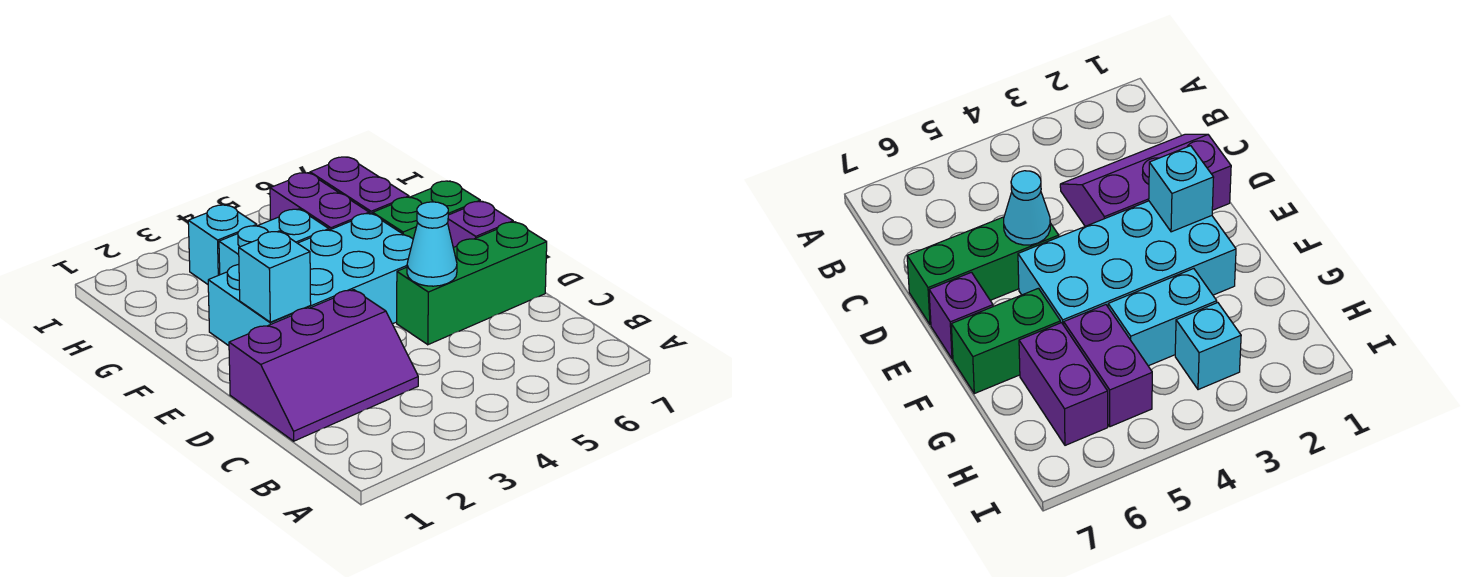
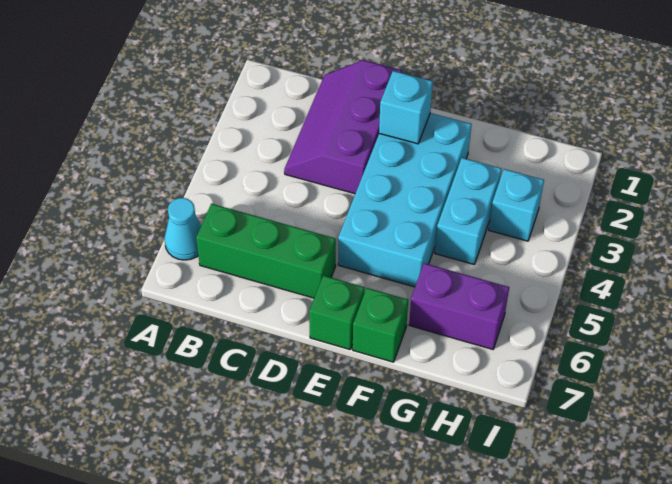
green brick D5:D7 level 1 -> green brick B6:D6 level 1
cyan cone D5 level 2 -> cyan cone A6 level 1
purple brick E7 level 1 -> green brick E7 level 1
green brick F6:F7 level 1 -> green brick F7 level 1
purple brick G5:H5 level 1 -> none

